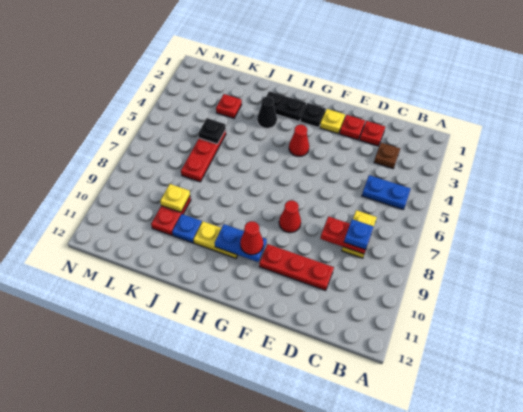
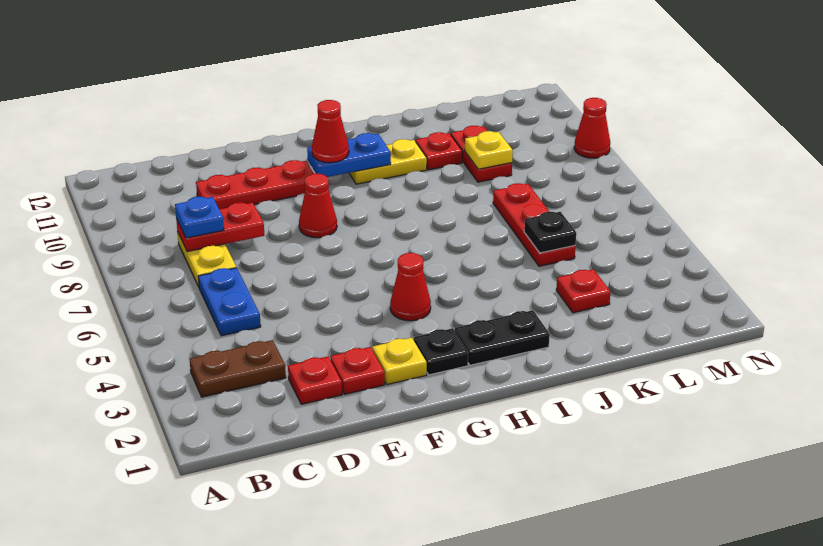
blue plate B5:C5 level 1 -> blue plate C5:C6 level 1
brown plate C3 level 1 -> brown plate B3:C3 level 1
black cone I3 level 1 -> none
blue plate J10 level 1 -> red plate J10 level 1
none -> red cone N9 level 1

